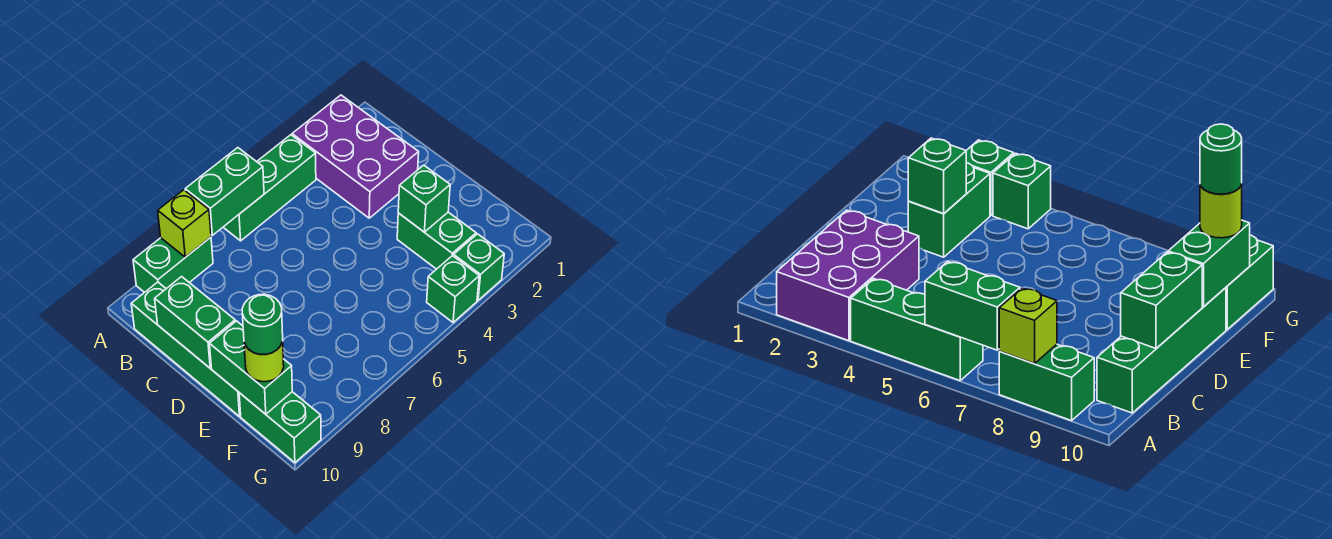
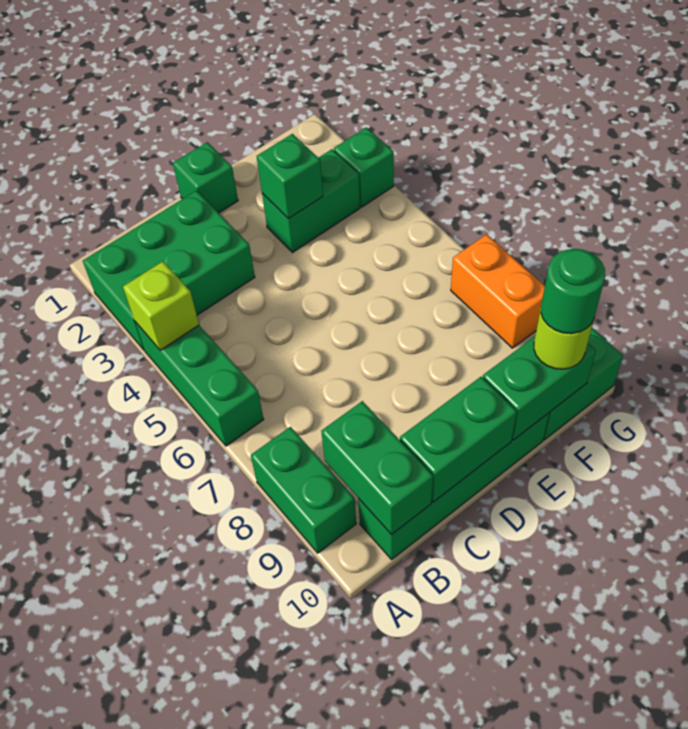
purple brick A2:C3 level 1 -> green brick A2:C3 level 1
green brick A6:A7 level 2 -> green brick B9:B10 level 2
lime brick A8 level 2 -> lime brick A4 level 2
green brick G4 level 1 -> green brick D1 level 1
none -> orange brick G7:G8 level 1

